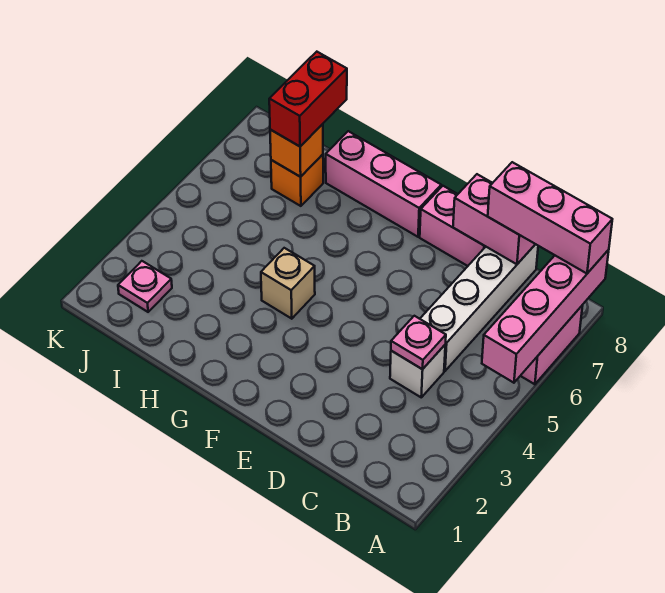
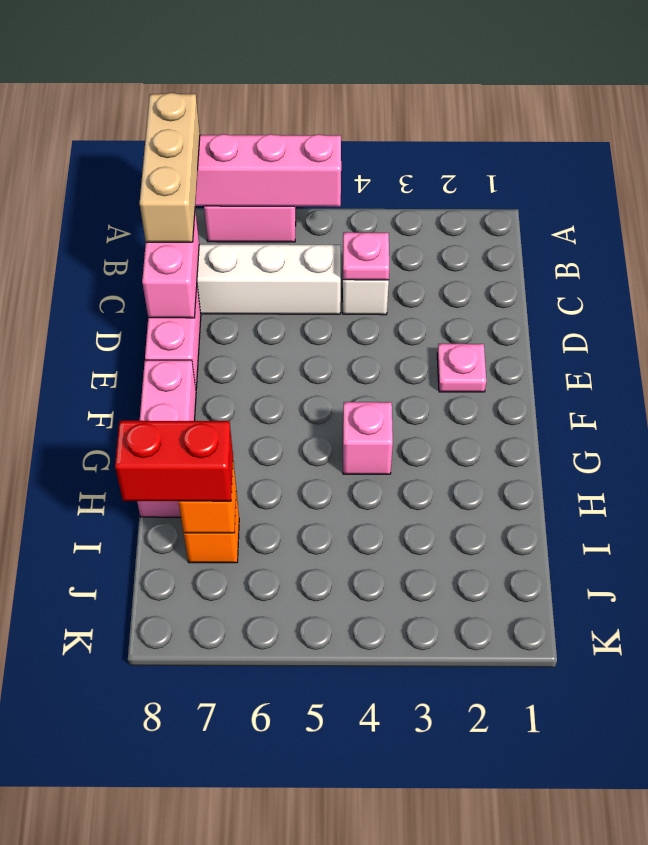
pink brick A8:C8 level 3 -> tan brick A8:C8 level 3
tan brick G4 level 1 -> pink brick G4 level 1
pink plate J2 level 1 -> pink plate E2 level 1

